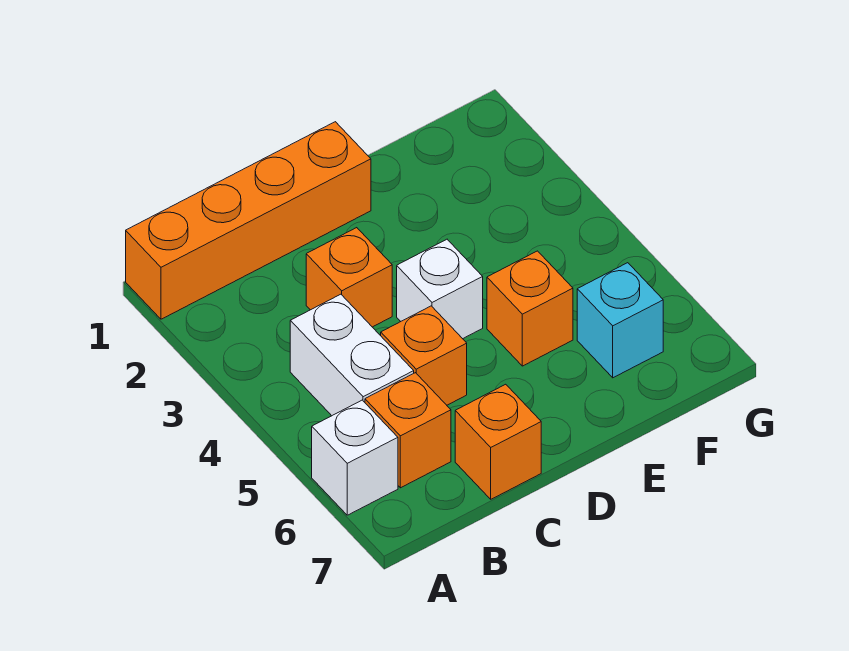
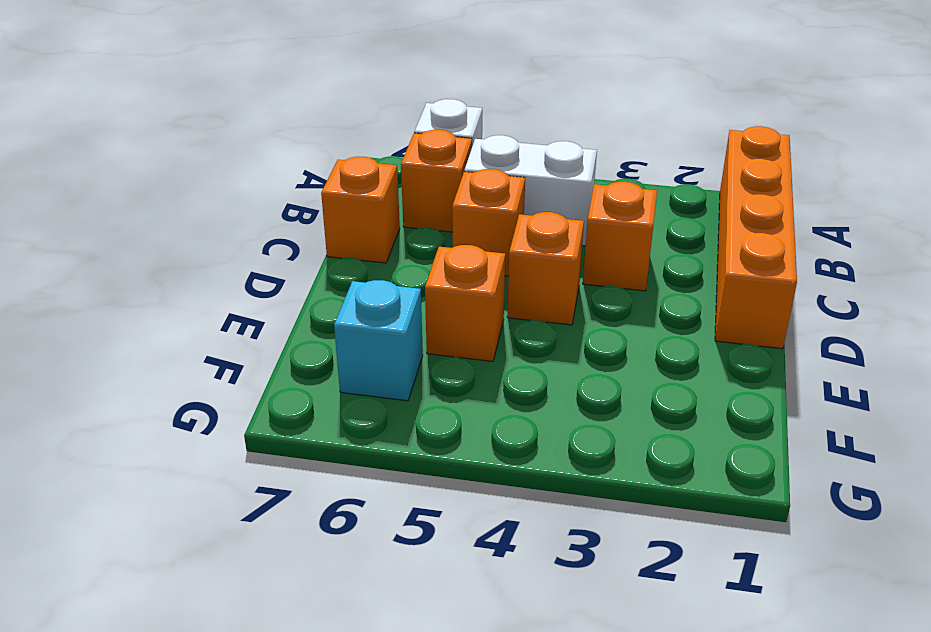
white brick D4 level 1 -> orange brick D4 level 1

